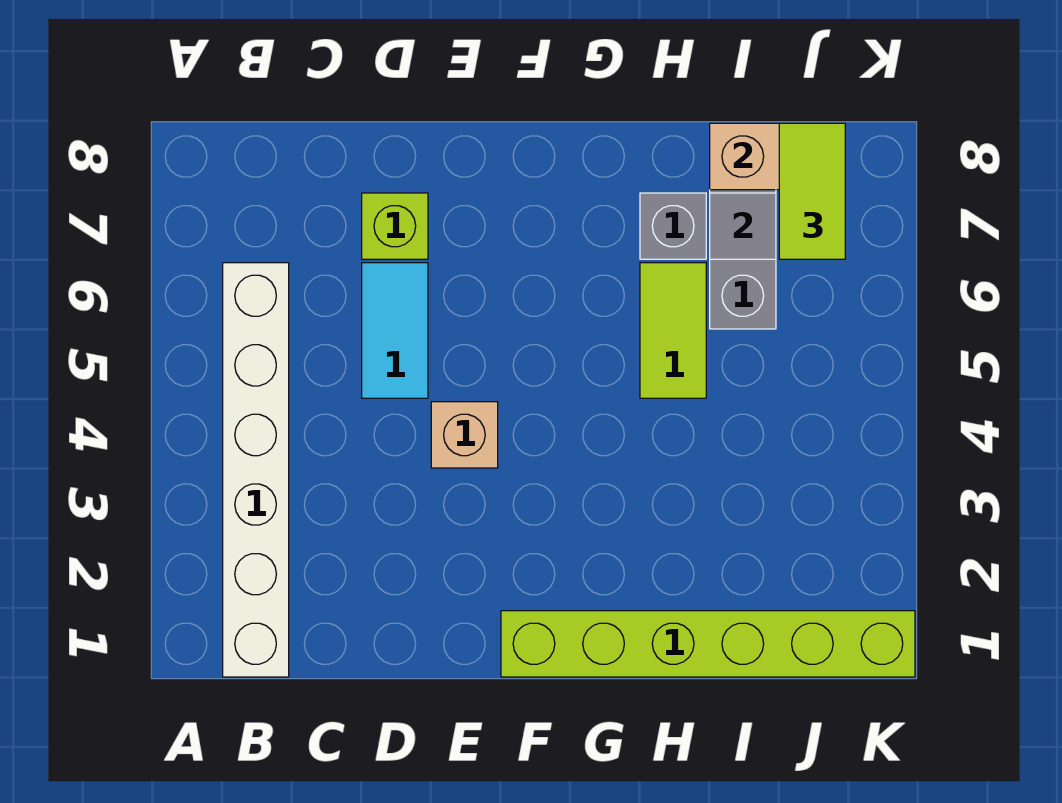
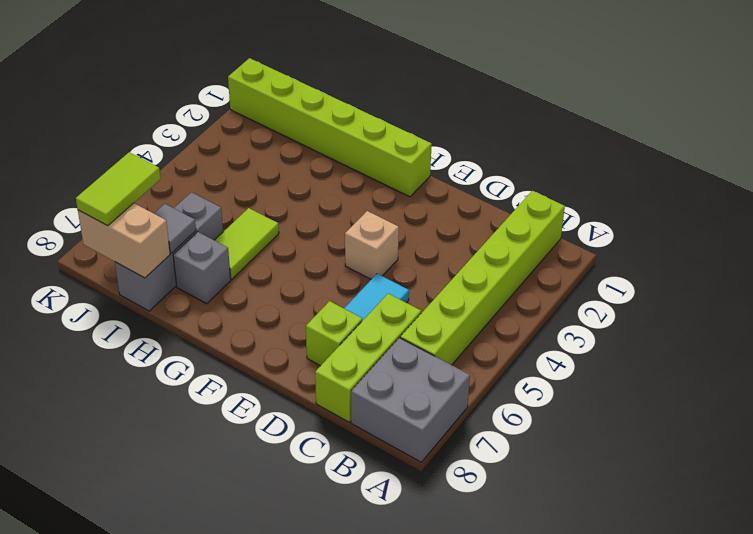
none -> grey brick A7:B8 level 1
white brick B1:B6 level 1 -> lime brick B1:B6 level 1
none -> lime brick C6:C8 level 1

